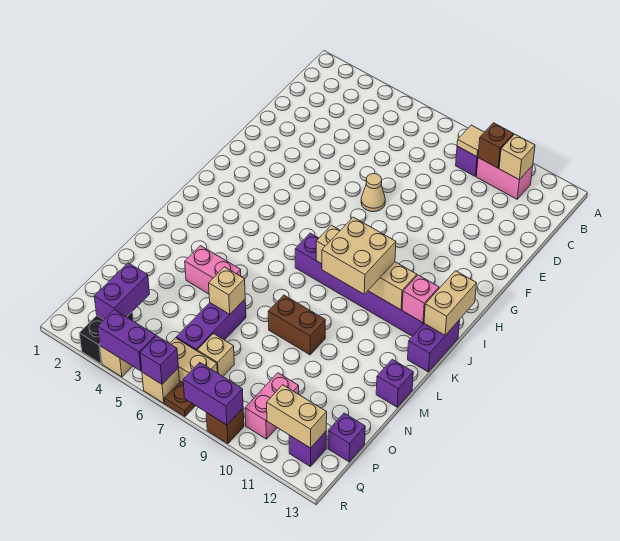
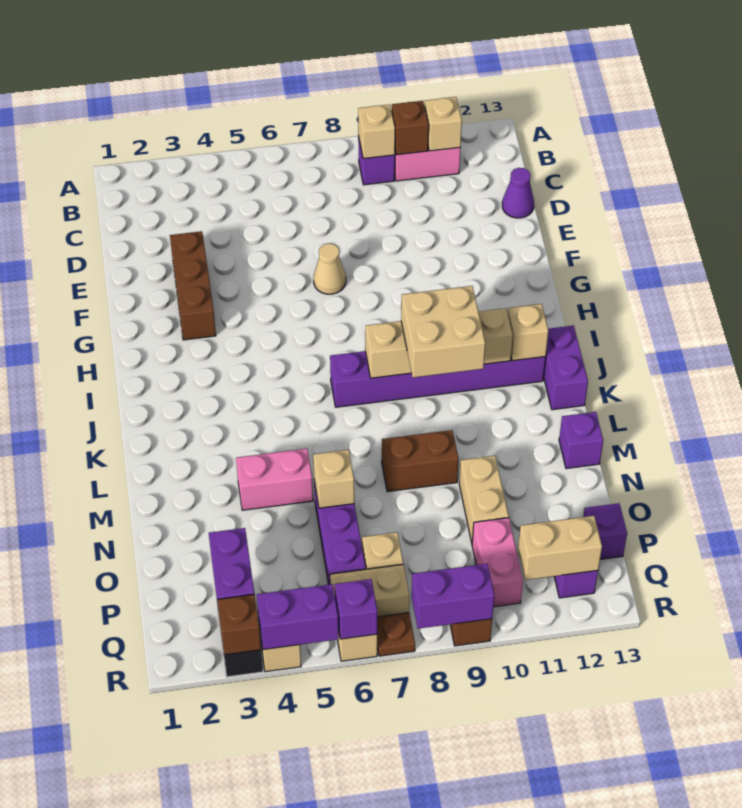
tan tile B9 level 2 -> tan brick B9 level 2
none -> purple cone D13 level 1
none -> brown brick E3:G3 level 1
tan brick I13:J13 level 2 -> tan brick N10:O10 level 1
pink brick J12 level 2 -> tan brick J12 level 2
none -> brown brick R3 level 2

